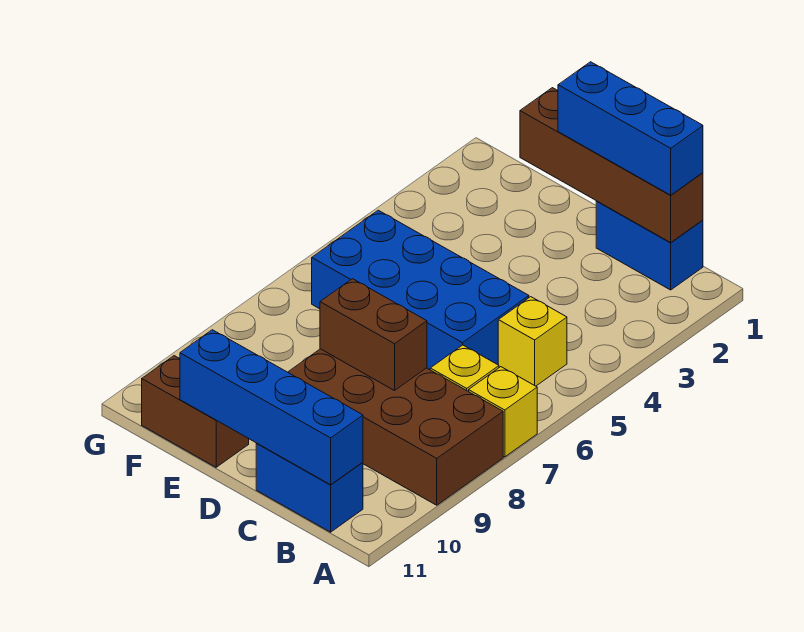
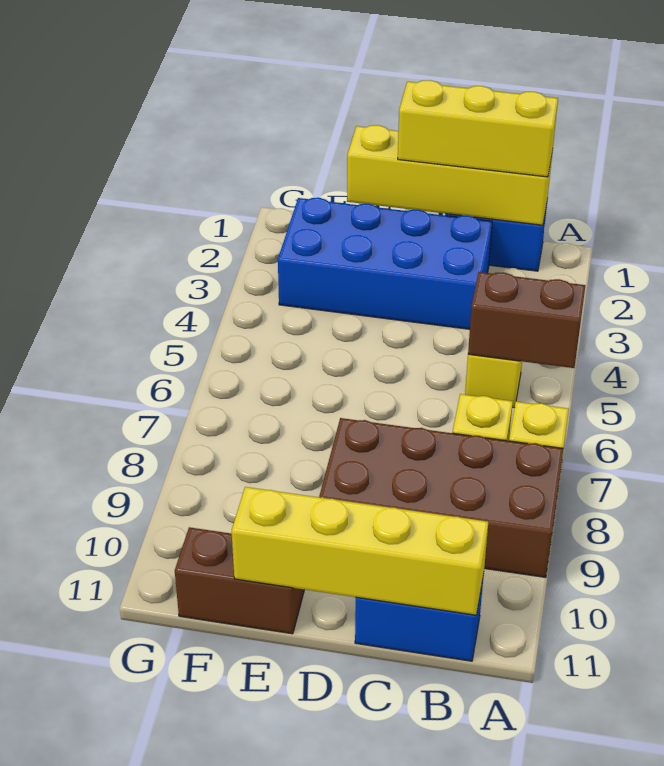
brown brick B1:E1 level 2 -> yellow brick B1:E1 level 2
blue brick B1:D1 level 3 -> yellow brick B1:D1 level 3
blue brick B11:E11 level 2 -> yellow brick B11:E11 level 2
blue brick C5:F6 level 1 -> blue brick C2:F3 level 1
brown brick C8:D8 level 2 -> brown brick A5:B5 level 2

